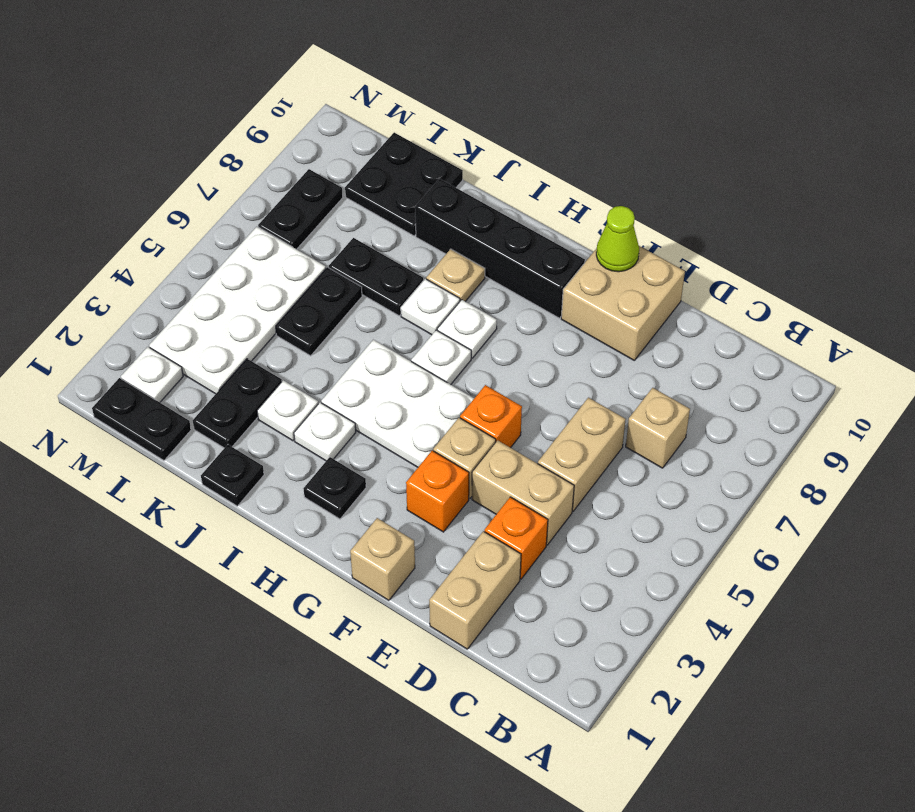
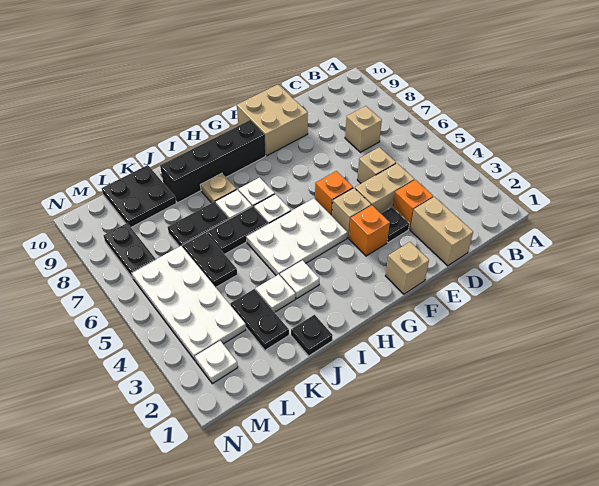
tan brick D5:D6 level 1 -> tan brick D5 level 1
lime cone F10 level 2 -> none
black plate H2 level 1 -> black plate E3 level 1
black plate L1:M1 level 1 -> black plate I6:J6 level 1

